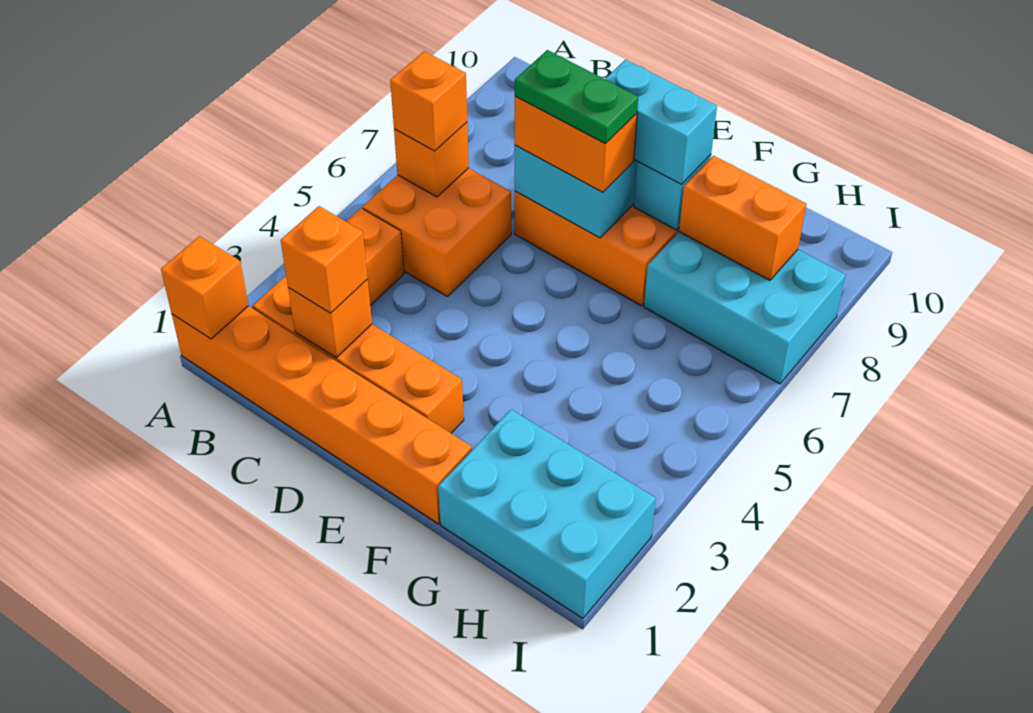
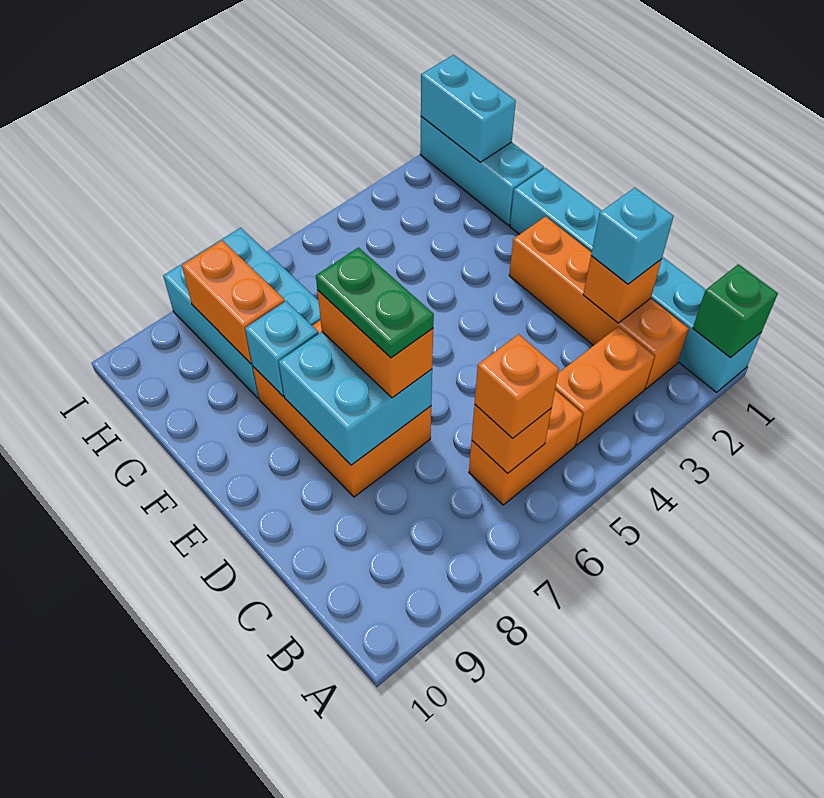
orange brick A1:F1 level 1 -> cyan brick A1:F1 level 1
orange brick A1 level 2 -> green brick A1 level 2
orange brick B5:C6 level 1 -> orange brick B5:B6 level 1
orange brick C2 level 3 -> cyan brick C2 level 3
cyan brick E8:F8 level 3 -> cyan brick H1:I1 level 2
cyan brick G1:I2 level 1 -> cyan brick G1:I1 level 1

